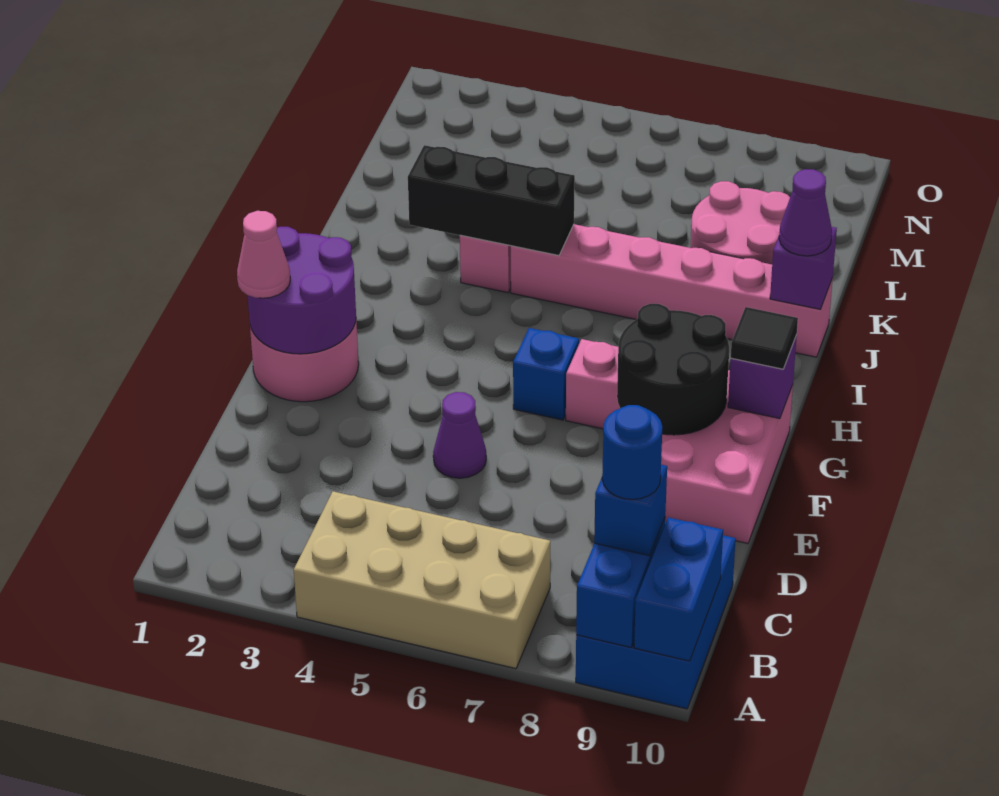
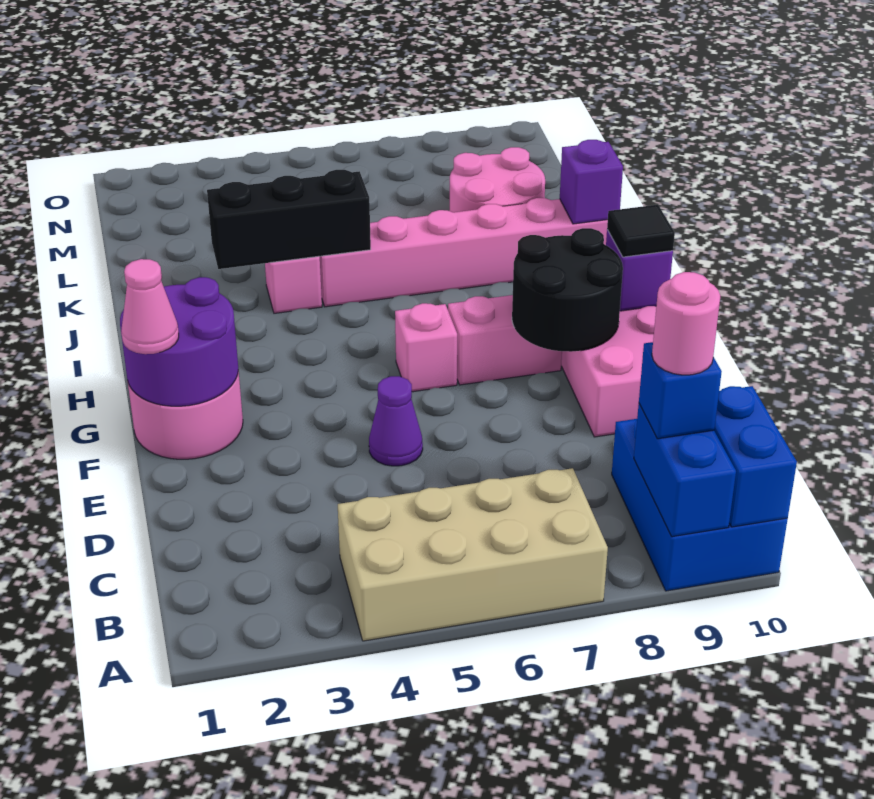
blue round brick B9 level 4 -> pink round brick B9 level 4
blue brick G6 level 1 -> pink brick G6 level 1
purple cone J10 level 3 -> none

